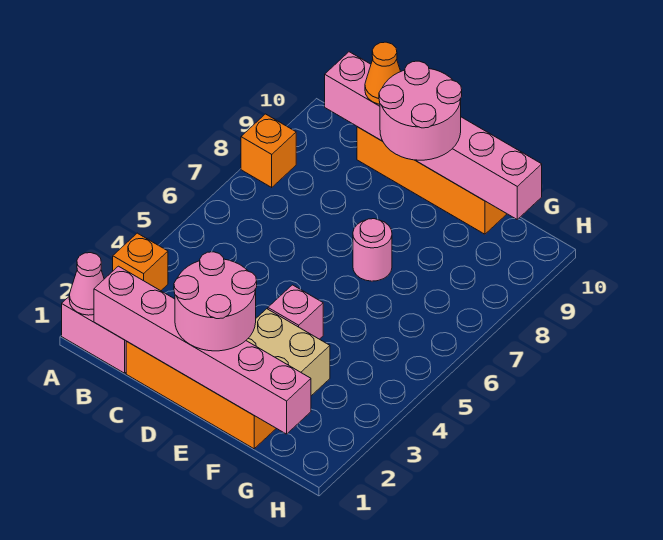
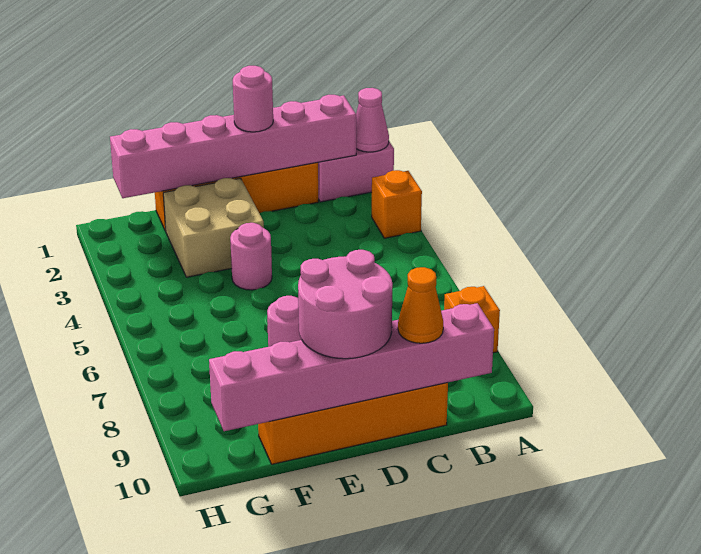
pink round brick D1:E2 level 3 -> pink round brick D1 level 3
pink brick E4 level 1 -> pink round brick E4 level 1

